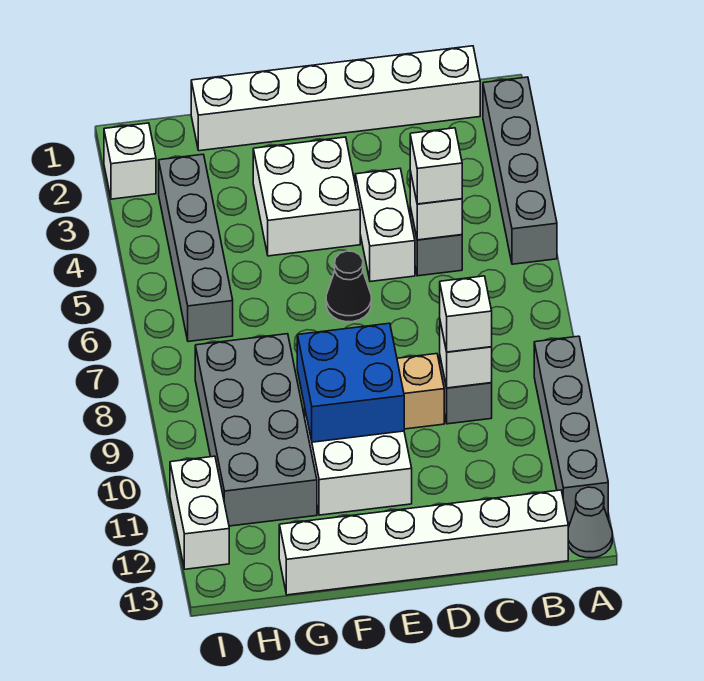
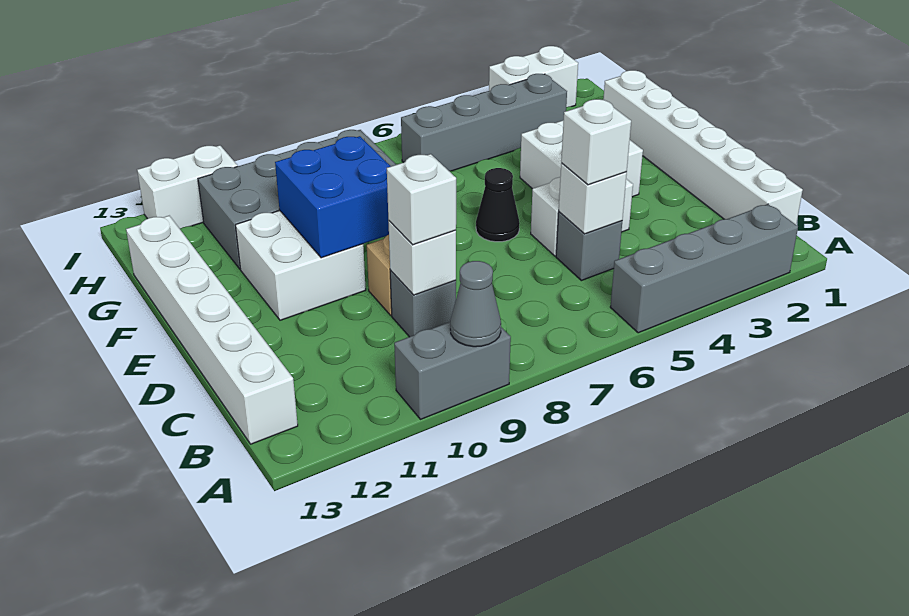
grey brick A9:A12 level 1 -> grey brick A9:A10 level 1
grey cone A13 level 1 -> grey cone A9 level 2
white brick I2 level 1 -> white brick I2:I3 level 1

